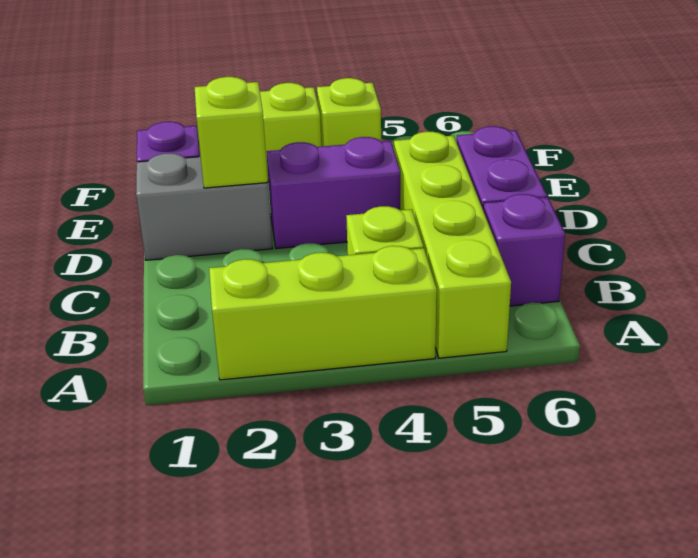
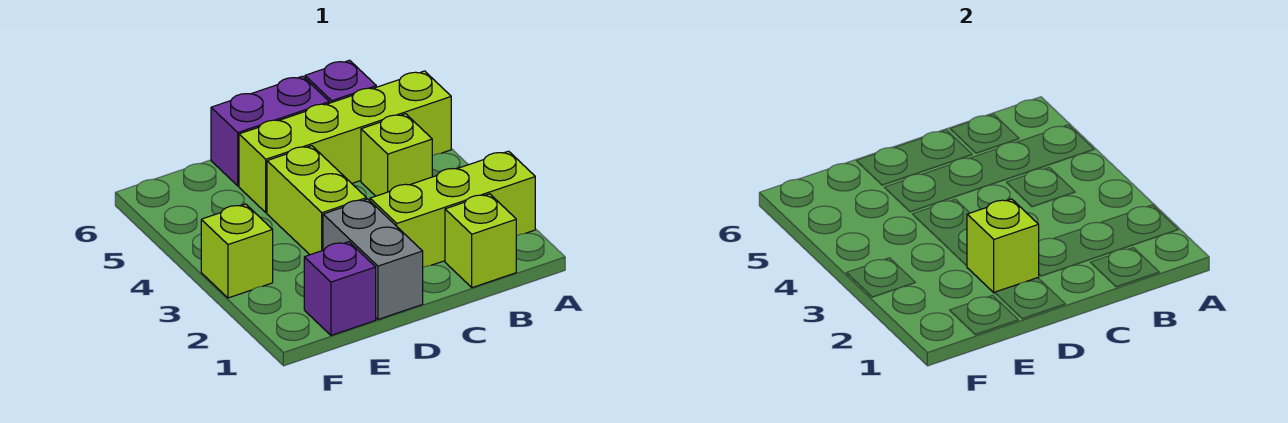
lime brick A2:A4 level 1 -> lime brick A2:C2 level 1
purple brick D3:D4 level 1 -> lime brick D3:D4 level 1
lime brick F4 level 1 -> lime brick B1 level 1

